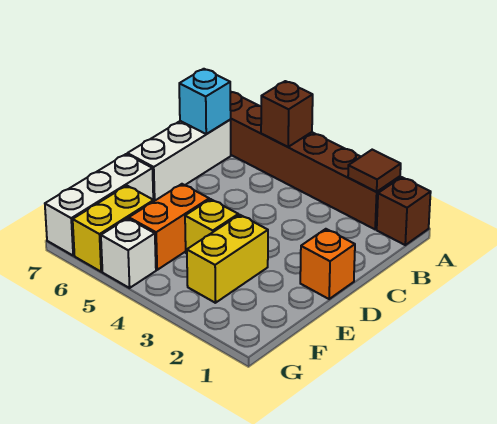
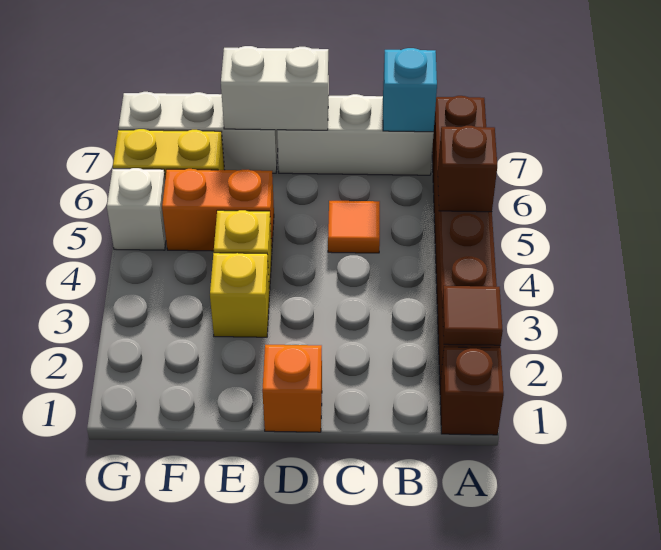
none -> orange tile C5 level 1
none -> white brick D7:E7 level 2
yellow brick E3:F3 level 1 -> yellow brick E3 level 1

